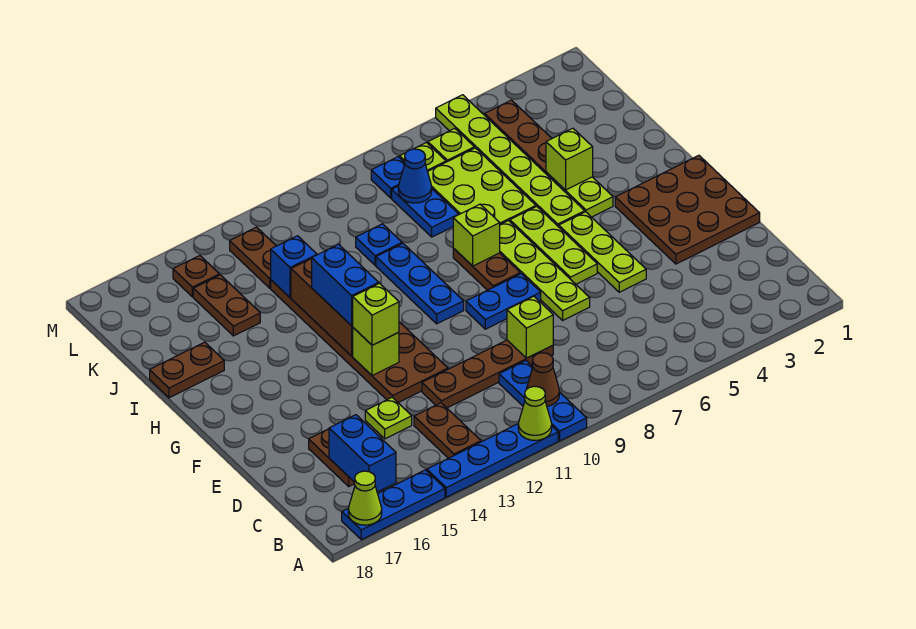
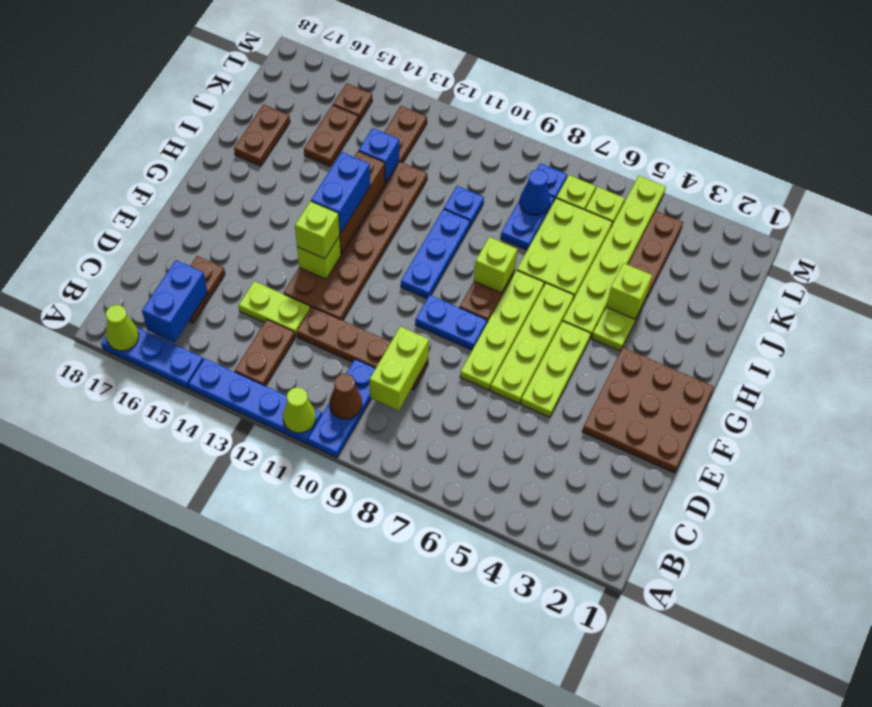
lime brick D9 level 2 -> lime brick C9:D9 level 2
lime plate D14 level 1 -> lime plate D13:D14 level 1
lime plate F6:H6 level 1 -> lime plate E6:H6 level 1
brown plate I17:I18 level 1 -> brown plate I17:J17 level 1

